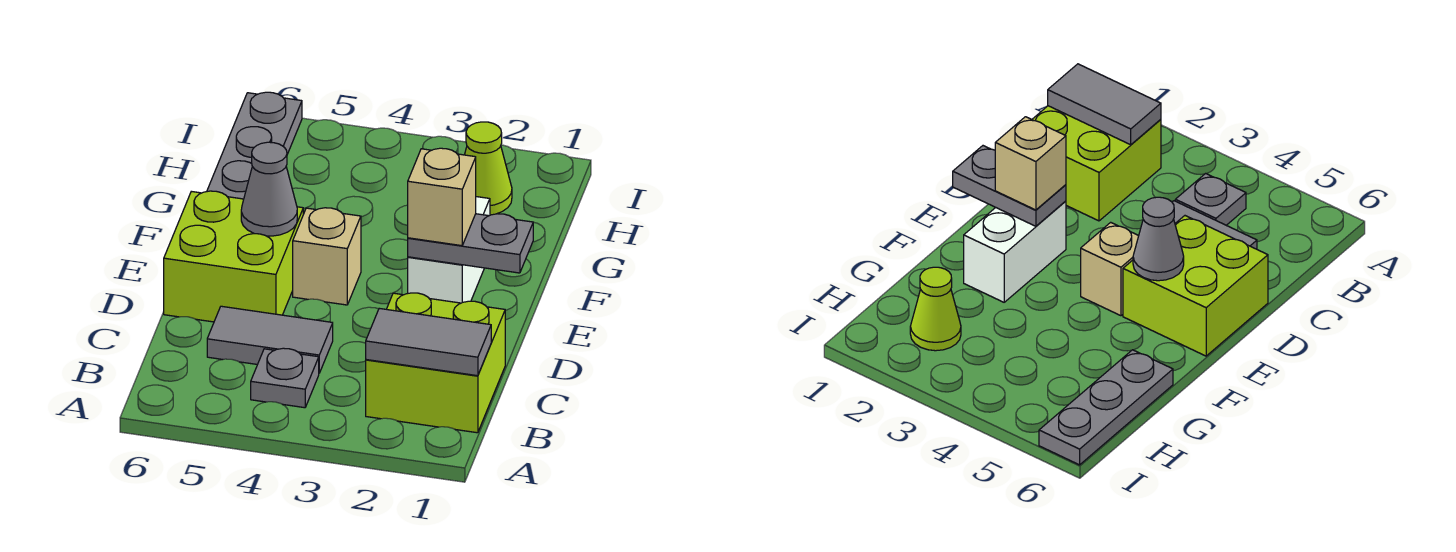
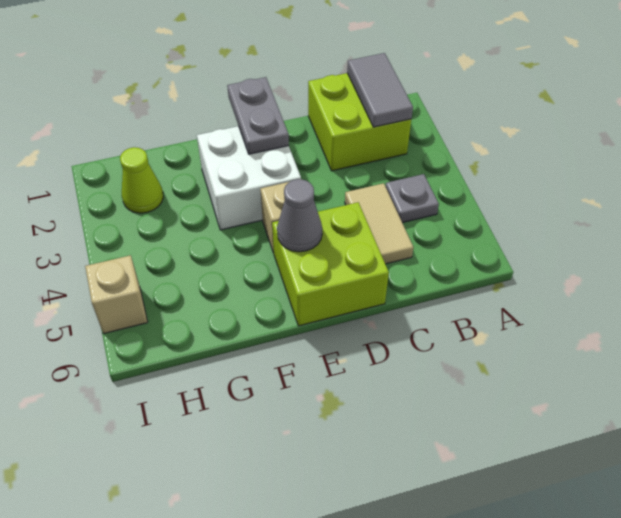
grey tile C4:C5 level 1 -> tan tile C4:C5 level 1
white brick E2:F2 level 1 -> white brick E2:F3 level 1
tan brick E2 level 3 -> tan brick I5 level 1
grey plate G6:I6 level 1 -> none

